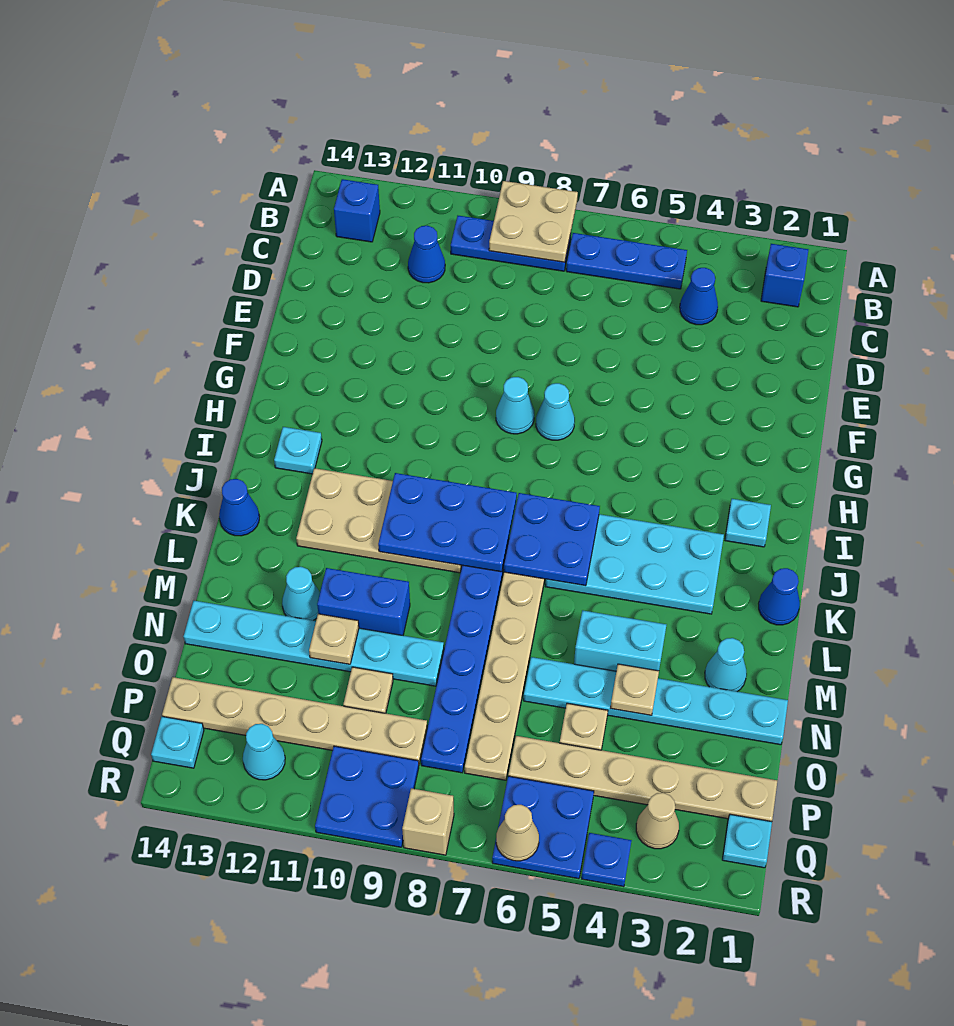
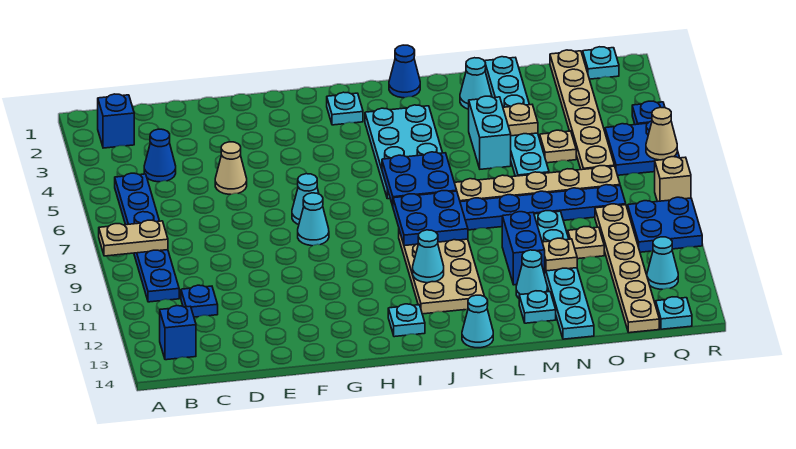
tan plate A8:B9 level 2 -> tan plate A8:B8 level 2
blue cone C11 level 1 -> blue plate C11 level 1
blue plate J8:K10 level 2 -> blue plate J8:K9 level 2
none -> cyan cone J11 level 2
blue cone K14 level 1 -> cyan cone K14 level 1
none -> cyan plate M13 level 1
tan cone Q3 level 1 -> tan cone E5 level 1

